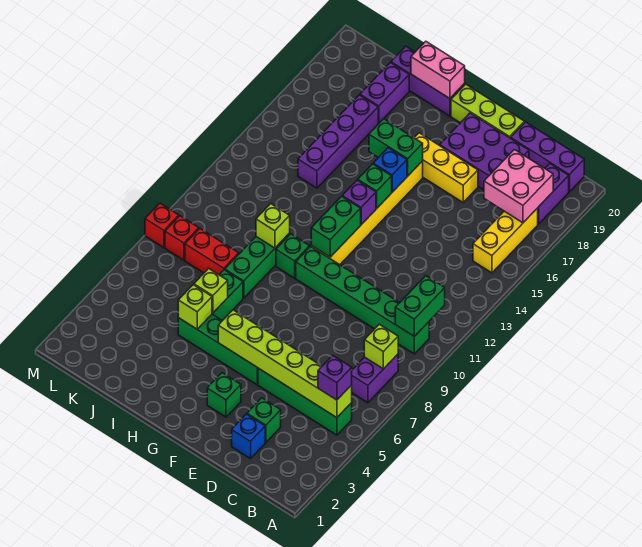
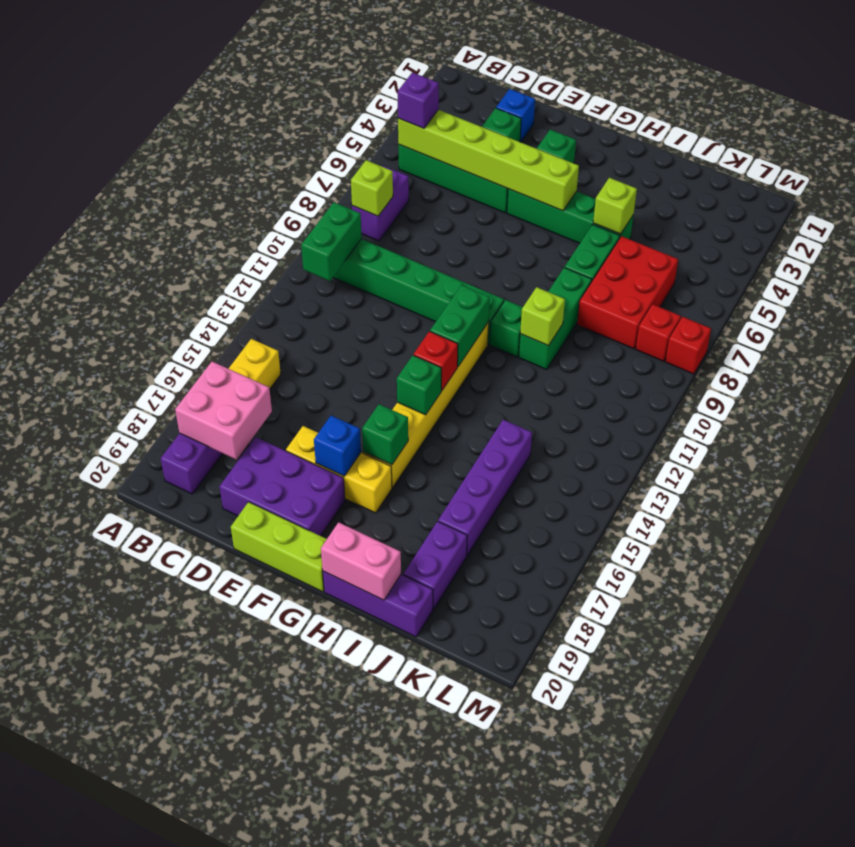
purple brick B20:D20 level 1 -> none
purple brick G13 level 2 -> red brick G13 level 2
blue brick G15 level 2 -> blue brick F17 level 2
green brick G16:H16 level 2 -> green brick G16 level 2
lime brick I6 level 2 -> none
red brick J8:K8 level 1 -> red brick J6:K8 level 1

